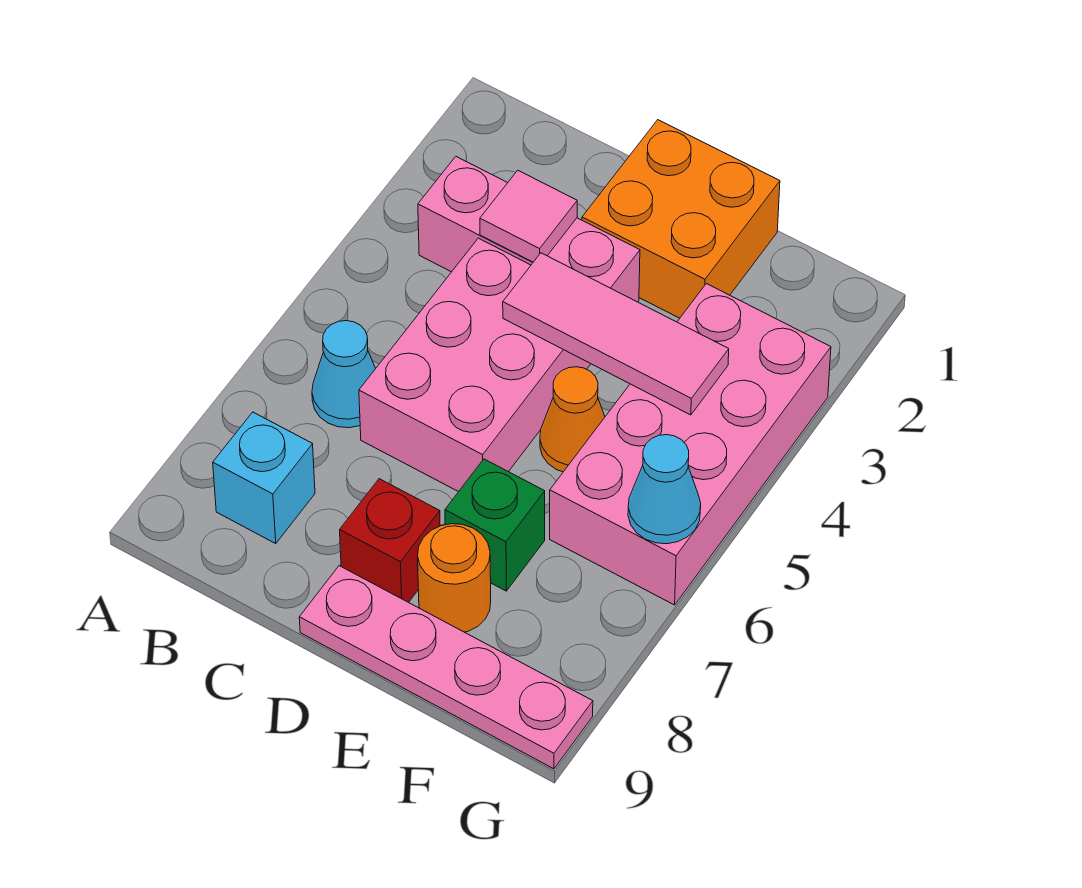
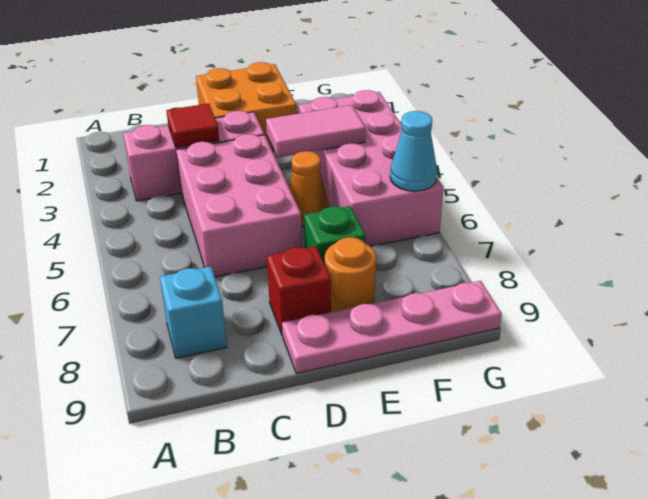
cyan cone B6 level 1 -> none
pink tile C3 level 2 -> red tile C3 level 2
pink tile D4:F4 level 2 -> pink tile E4:F4 level 2

